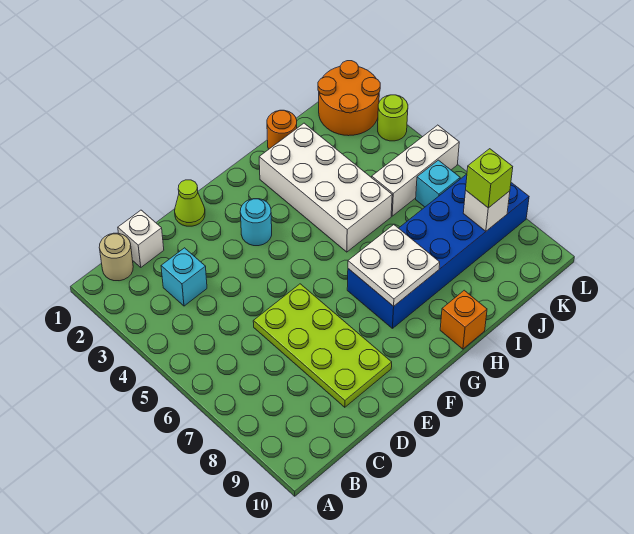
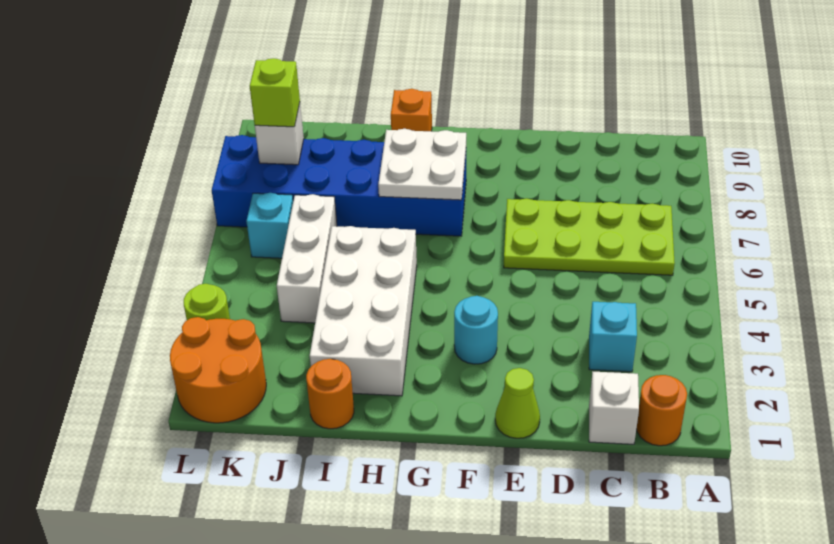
tan round brick B1 level 1 -> orange round brick B1 level 1
lime plate D6:E9 level 1 -> lime plate B6:E7 level 1
white brick J5:L5 level 1 -> white brick J4:J6 level 1

